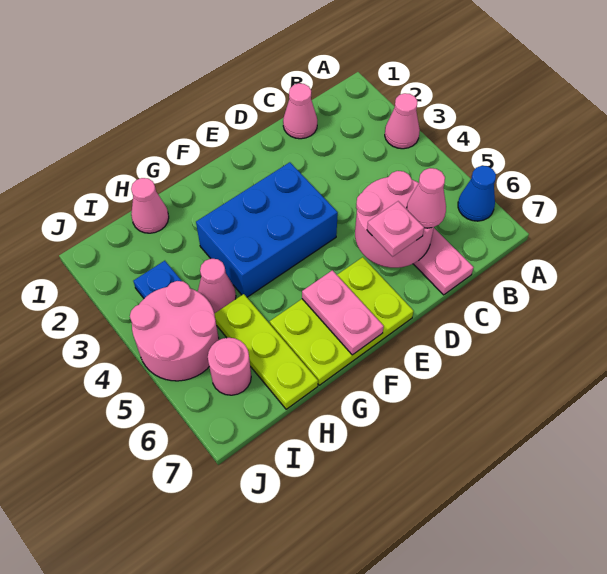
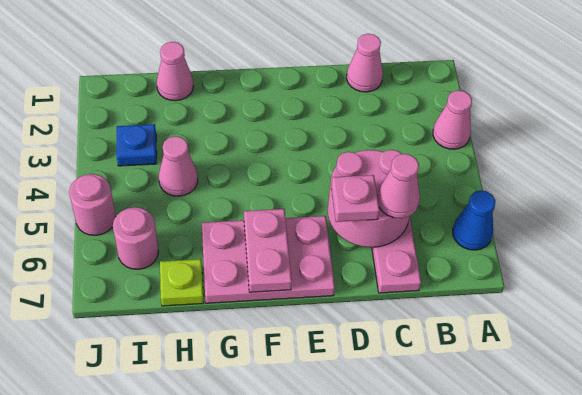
blue brick E3:G4 level 1 -> none
lime plate E6:G7 level 1 -> pink plate E6:G7 level 1
lime plate H5:H7 level 1 -> lime plate H7 level 1
pink round brick I4:J5 level 1 -> pink round brick J5 level 1

